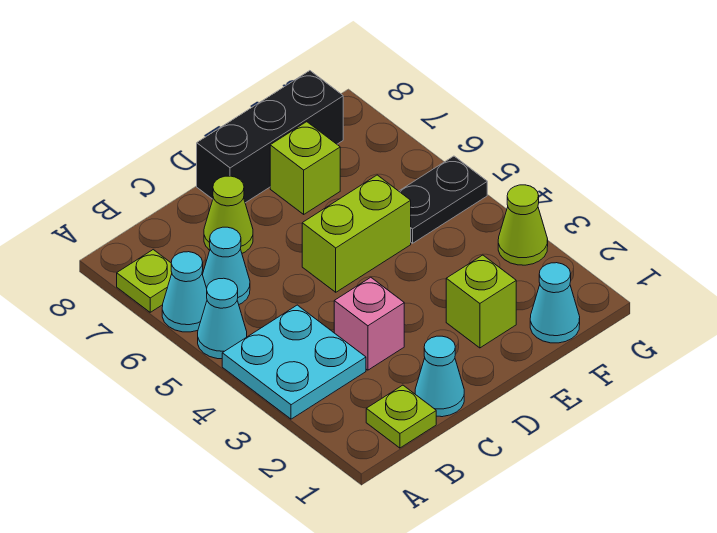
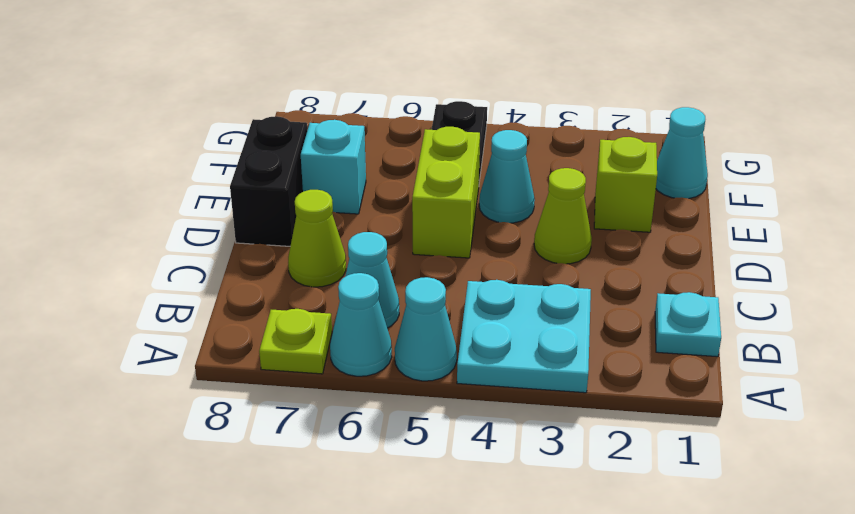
lime plate B1 level 1 -> cyan plate B1 level 1
cyan cone C1 level 1 -> cyan cone E4 level 1
pink brick C3 level 1 -> none
black brick D8:F8 level 1 -> black brick D8:E8 level 1
lime brick E7 level 1 -> cyan brick E7 level 1
lime cone G3 level 1 -> lime cone D3 level 1

